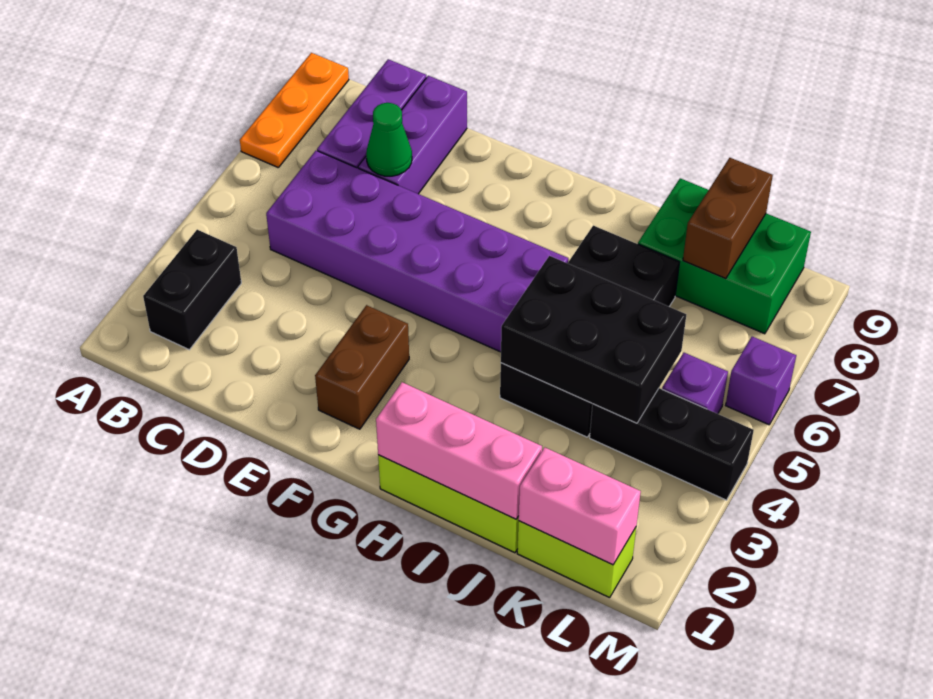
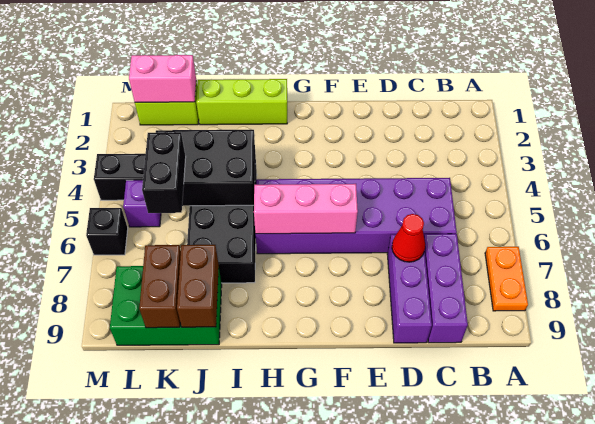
orange plate A7:A9 level 1 -> orange plate A7:A8 level 1
black brick B2:B3 level 1 -> black brick K5:K6 level 3
green cone D7 level 2 -> red cone D7 level 2
brown brick F2:F3 level 1 -> brown brick J8:J9 level 2
pink brick H1:J1 level 2 -> pink brick F6:H6 level 2
purple brick M6 level 1 -> black brick M6 level 1

